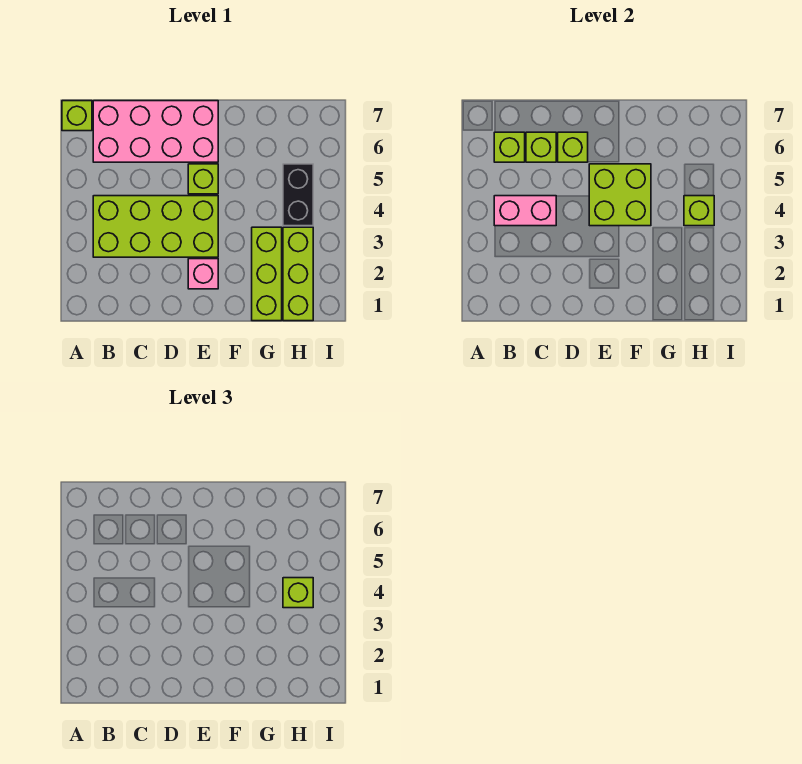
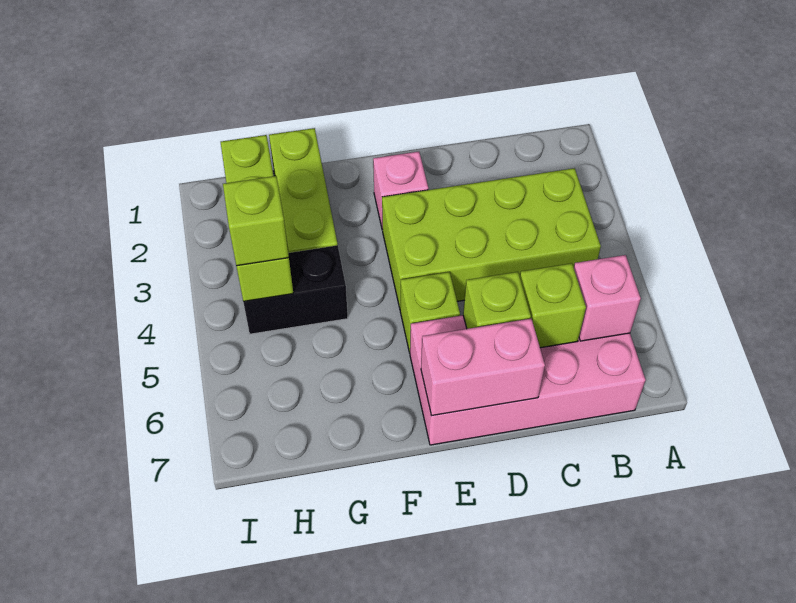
lime brick A7 level 1 -> none
pink brick B4:C4 level 2 -> pink brick D7:E7 level 2
lime brick B6 level 2 -> pink brick B6 level 2
lime brick E4:F5 level 2 -> none
black brick H4:H5 level 1 -> black brick G4:H4 level 1

